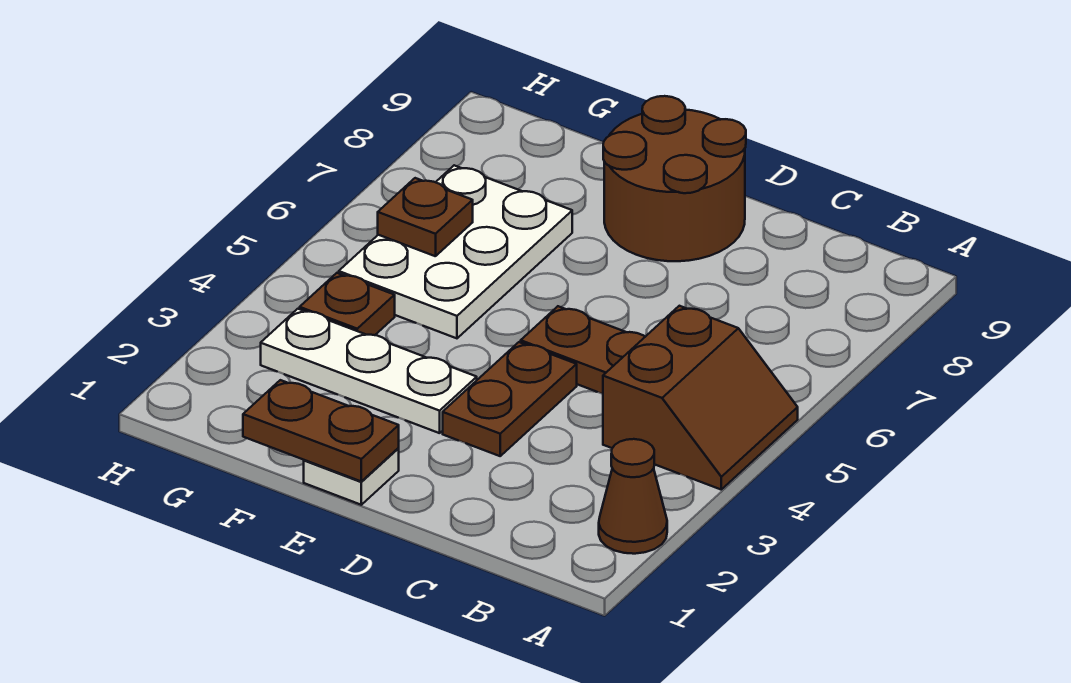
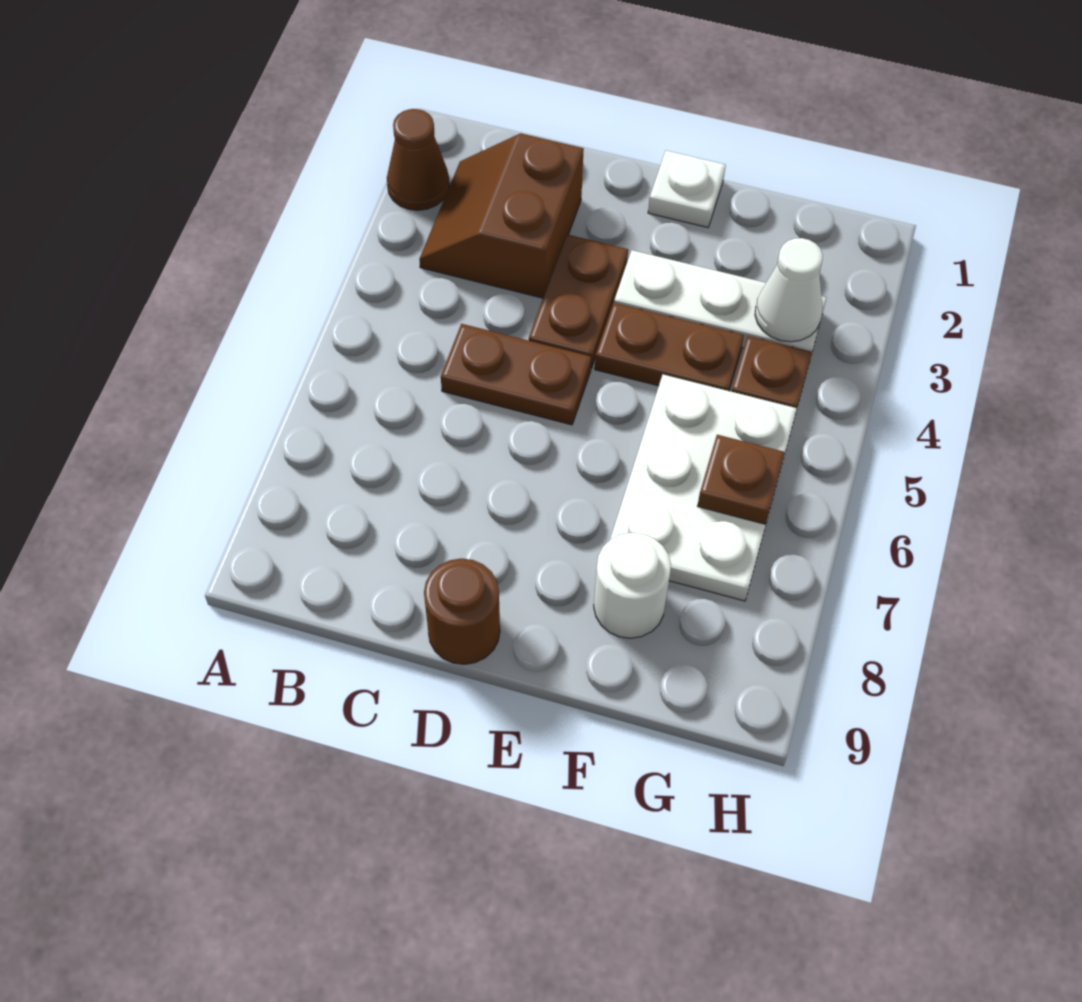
brown slope A4:B5 level 1 top B -> brown slope B2:C3 level 1 top C
brown round brick D8:E9 level 1 -> brown round brick D9 level 1
brown plate E1:F1 level 2 -> brown plate E4:F4 level 1
none -> white round brick F8 level 1
none -> white cone G3 level 2

